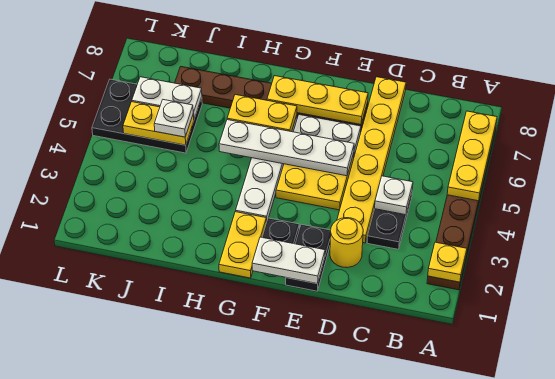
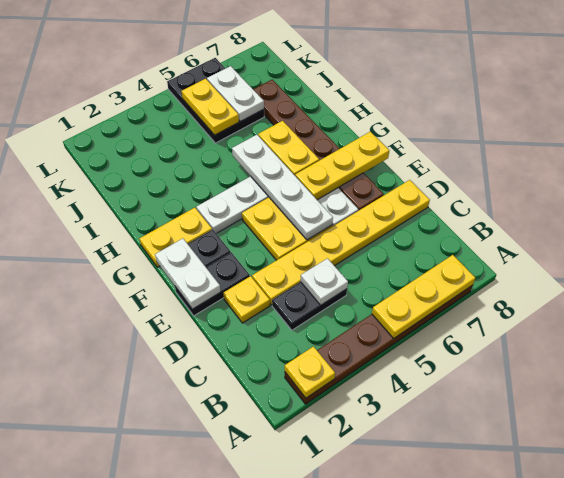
yellow round brick D2 level 1 -> yellow plate D2 level 1
yellow plate E7:G7 level 2 -> yellow plate F6:F8 level 2
white plate J5 level 3 -> none

